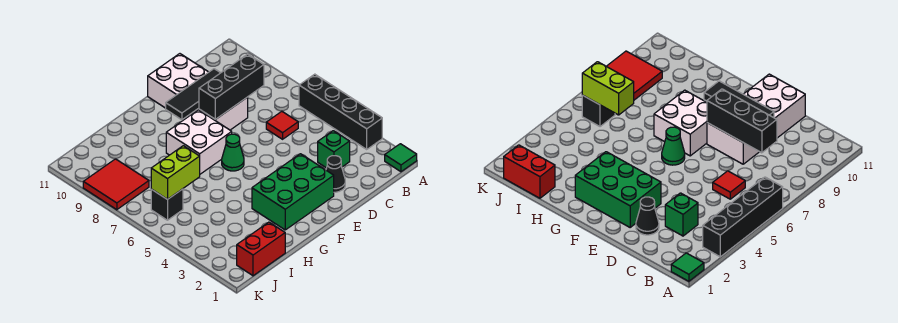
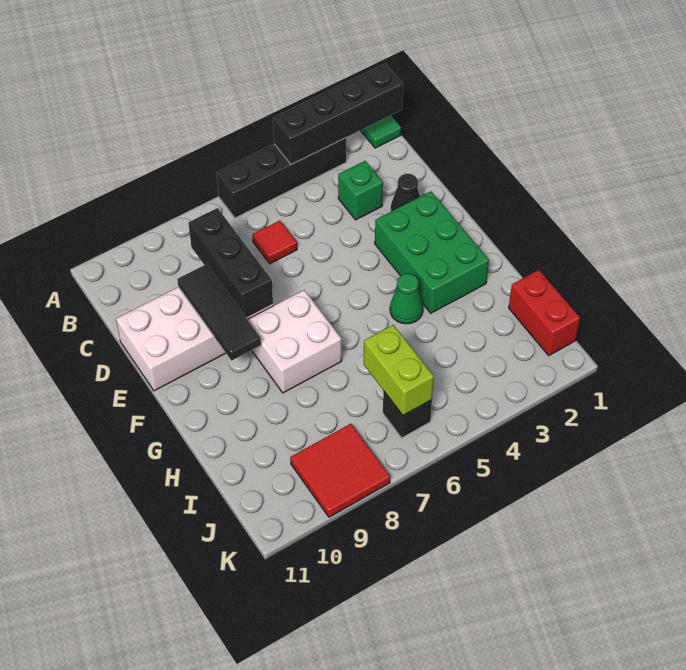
none -> black brick A1:A4 level 2
green cone F6 level 1 -> green cone G4 level 1

